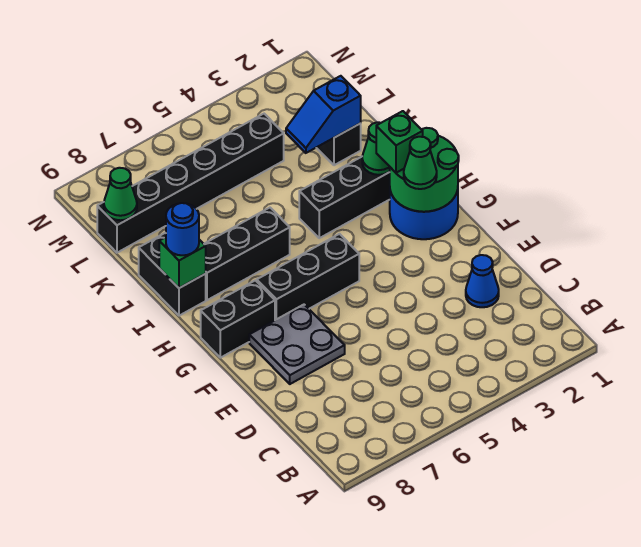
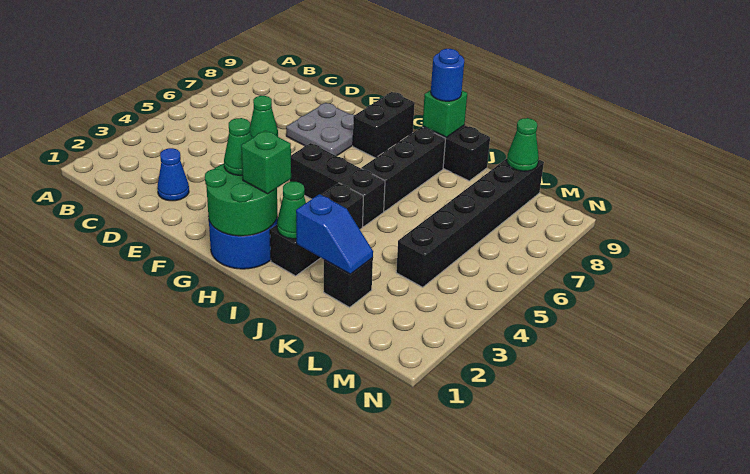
none -> green cone D6 level 1
black brick G5:G7 level 1 -> black brick G5:I5 level 1
blue slope K2:K3 level 2 top 2 -> blue slope J2:K2 level 2 top J

